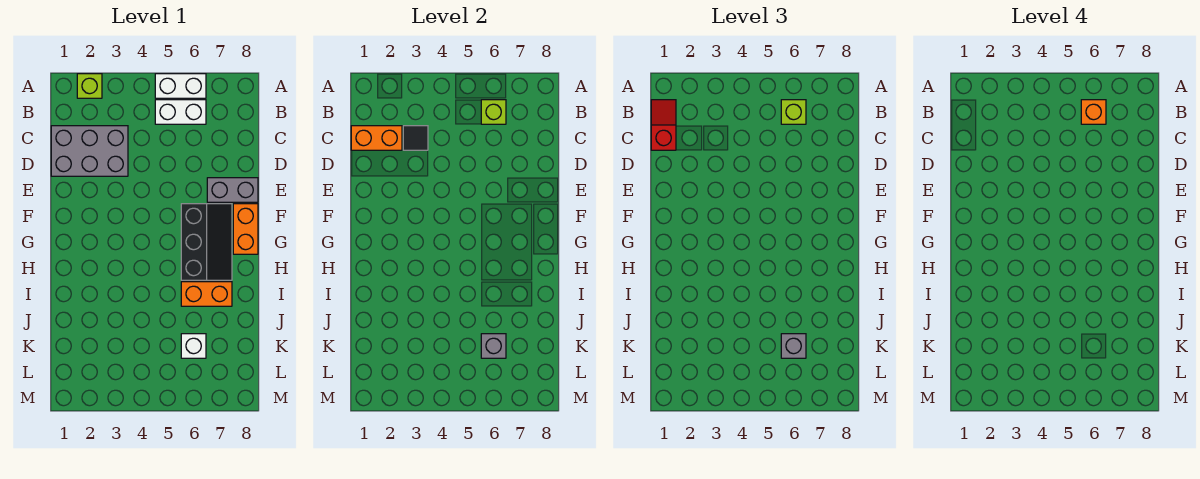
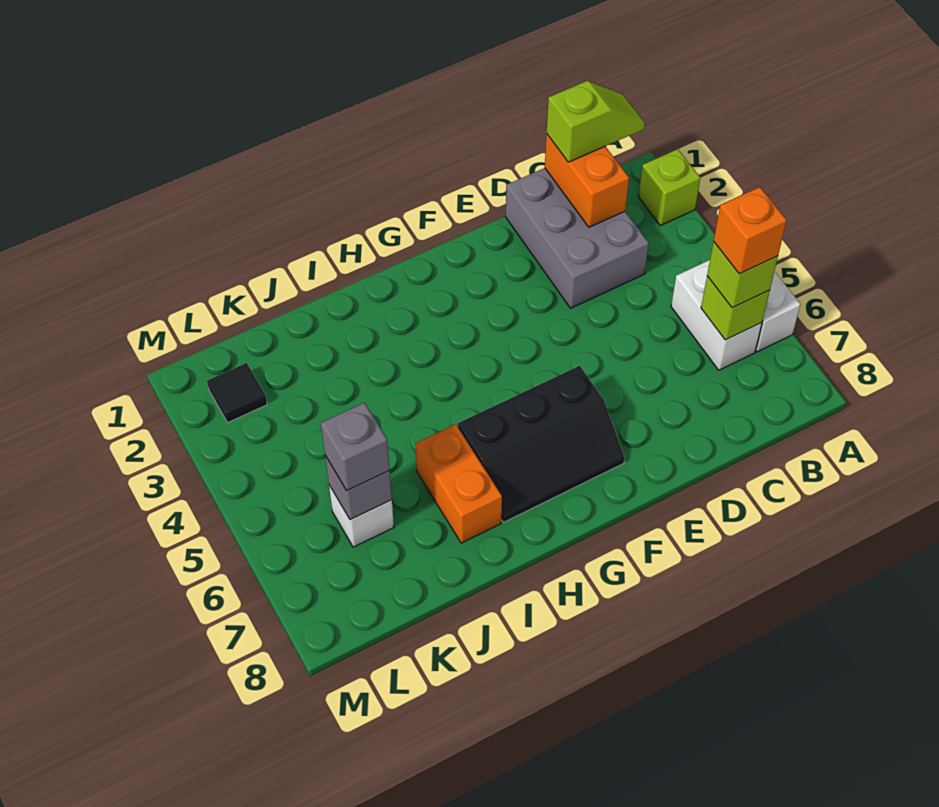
red slope B1:C1 level 3 top C -> lime slope B1:C1 level 3 top C
black tile C3 level 2 -> black tile L2 level 1
grey brick E7:E8 level 1 -> none
orange brick F8:G8 level 1 -> none

